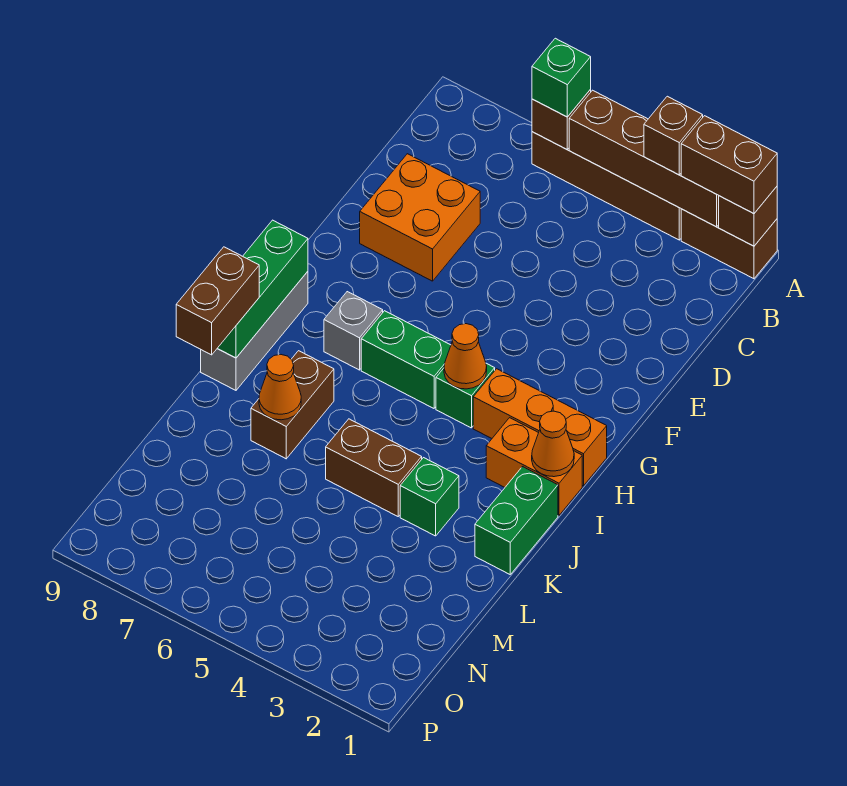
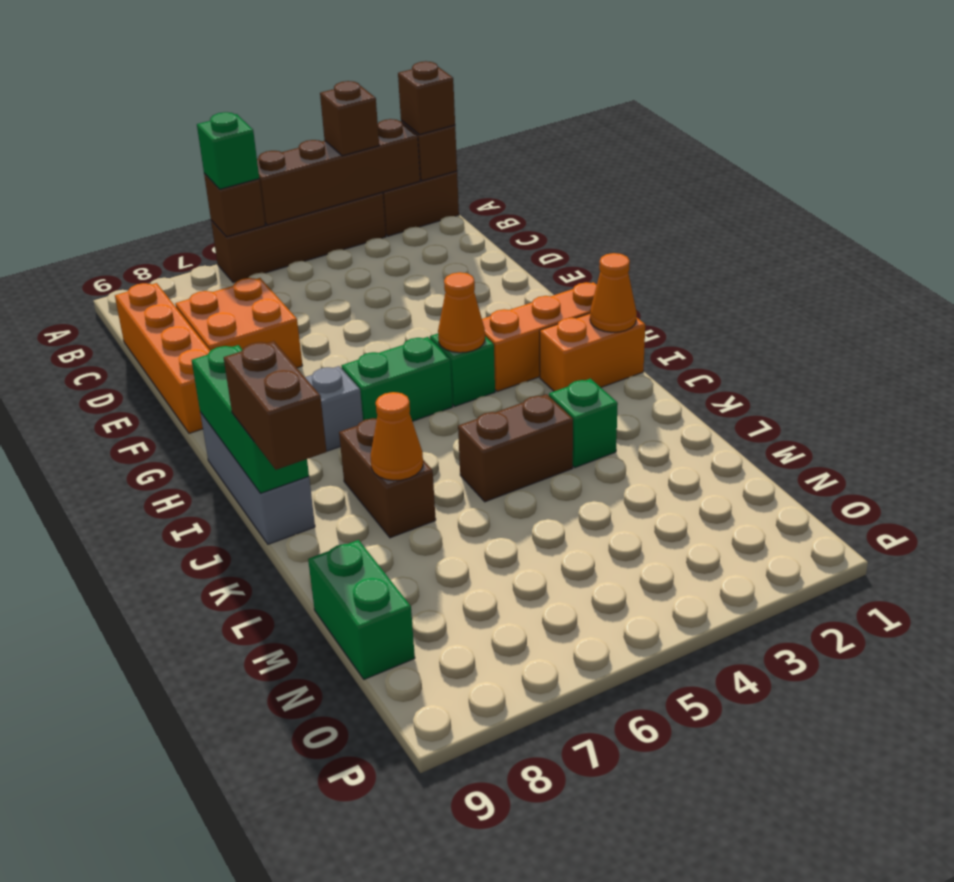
brown brick A1:A2 level 3 -> brown brick A1 level 3
none -> orange brick C9:F9 level 1
green brick J1:K1 level 1 -> green brick M9:N9 level 1

